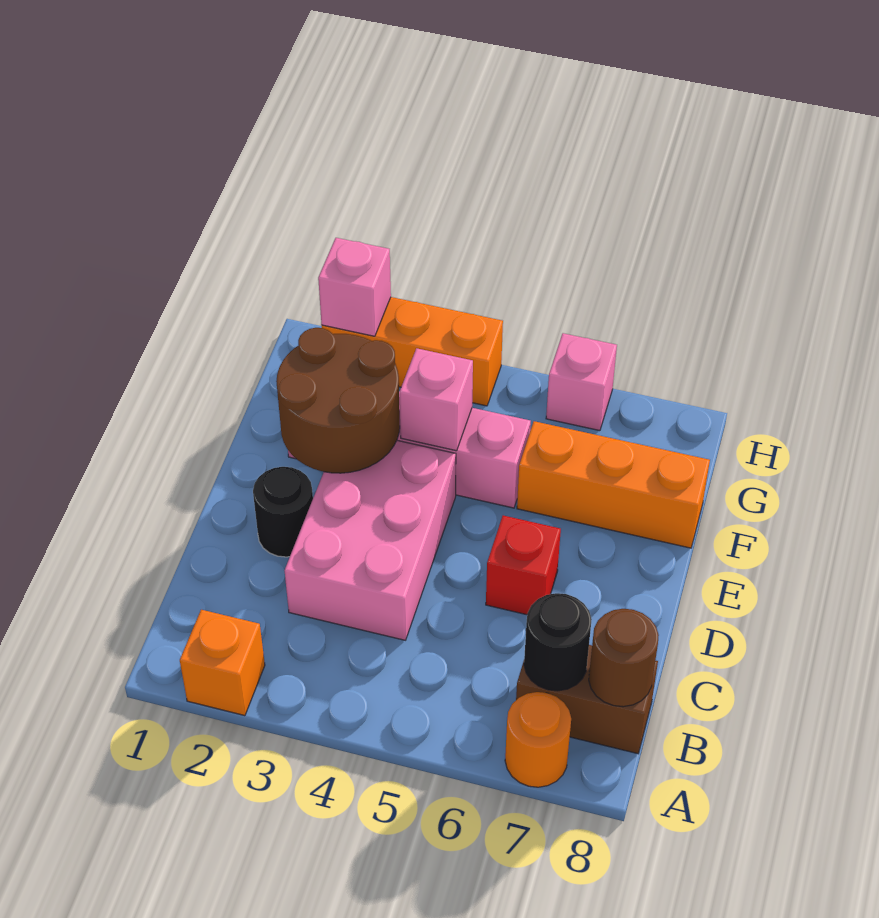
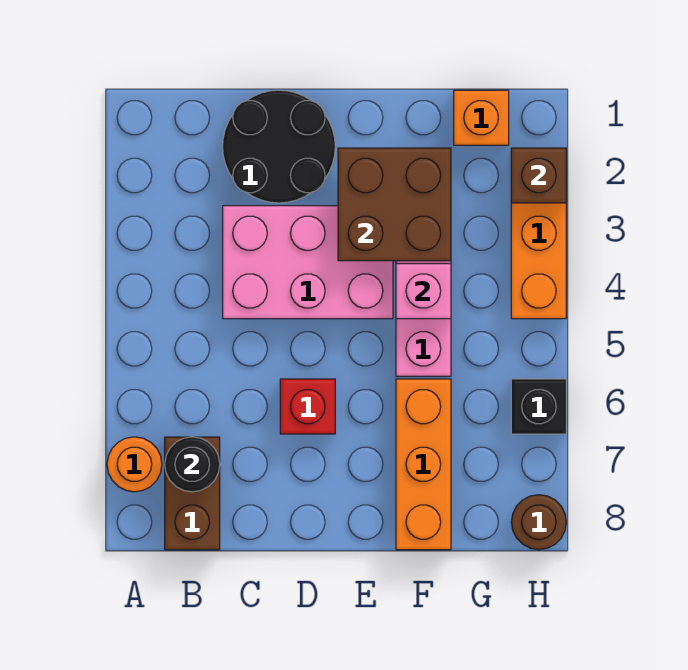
orange brick A2 level 1 -> orange brick G1 level 1
brown round brick B8 level 2 -> brown round brick H8 level 1
black round brick D2 level 1 -> black round brick C1:D2 level 1
brown round brick E2:F3 level 2 -> brown brick E2:F3 level 2
pink brick H2 level 2 -> brown brick H2 level 2
pink brick H6 level 1 -> black brick H6 level 1

